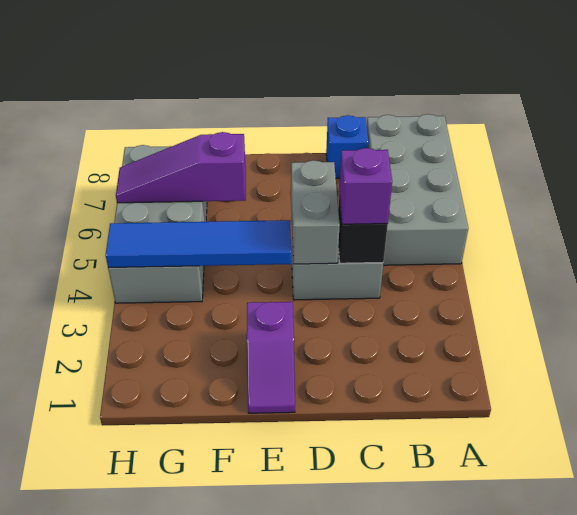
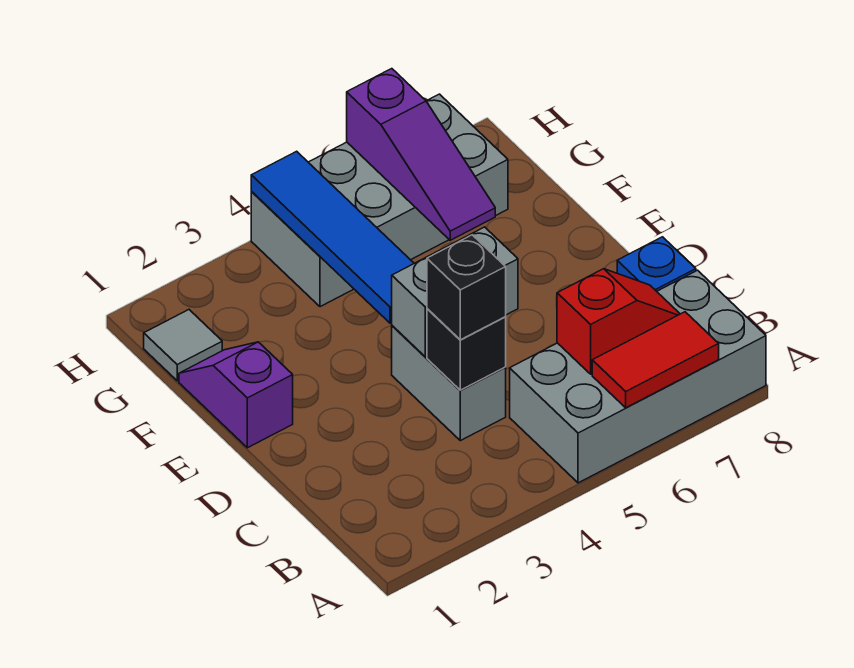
none -> red tile A6:A7 level 2
none -> red slope B6:B7 level 2 top 6
purple brick C4 level 3 -> black brick C4 level 3
purple slope E1:E2 level 1 top 2 -> purple slope E1:F1 level 1 top E
purple slope F6:H6 level 2 top F -> purple slope F6:H6 level 2 top H
none -> grey tile G1 level 1

